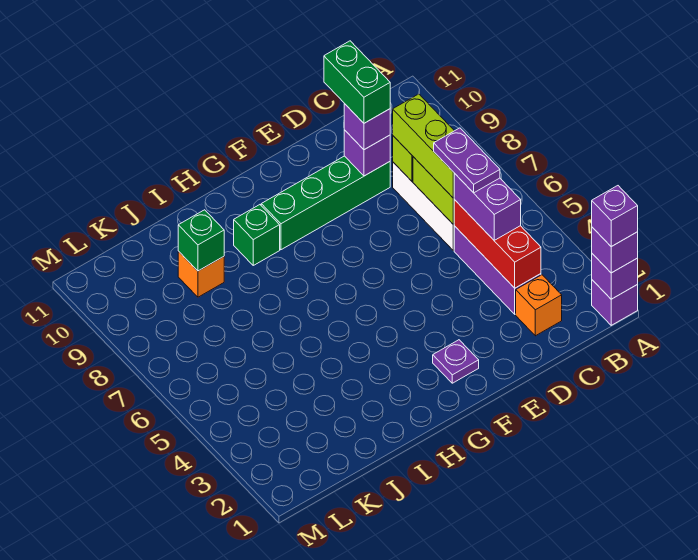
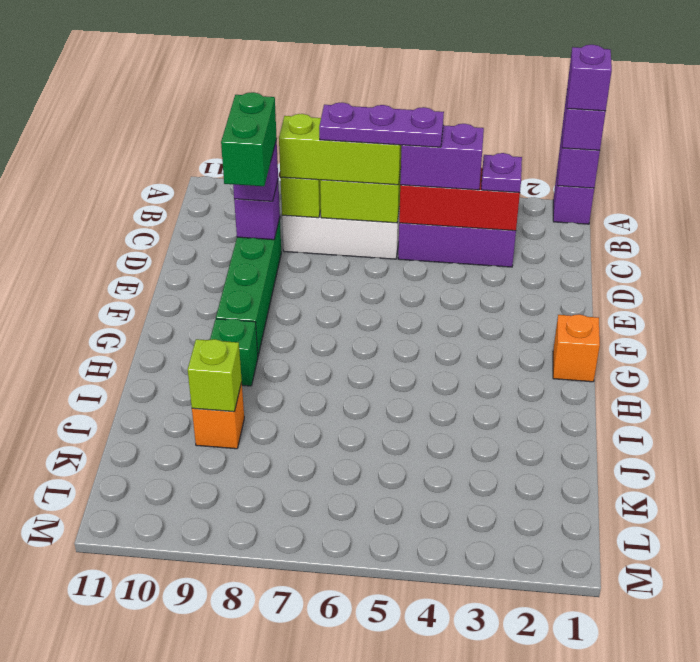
orange brick C2 level 1 -> orange brick G1 level 1
purple plate C5:C6 level 4 -> purple plate C5:C7 level 4
green brick D9:D10 level 4 -> green brick D9:E9 level 4
purple plate F2 level 1 -> purple plate C3 level 3
green brick J9 level 2 -> lime brick J9 level 2

